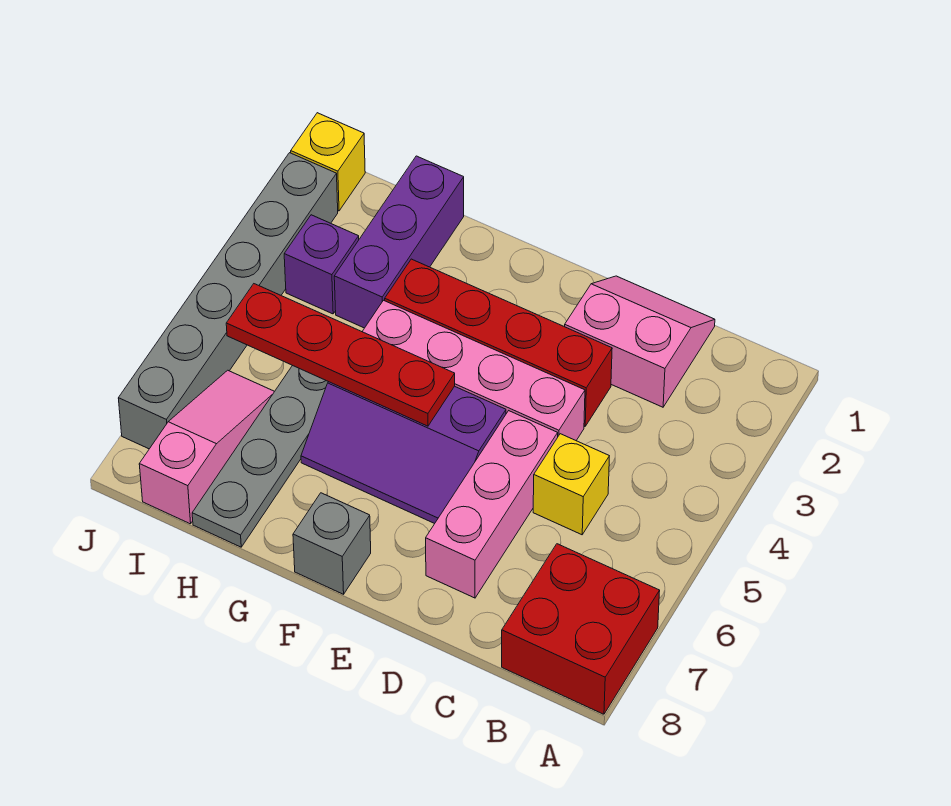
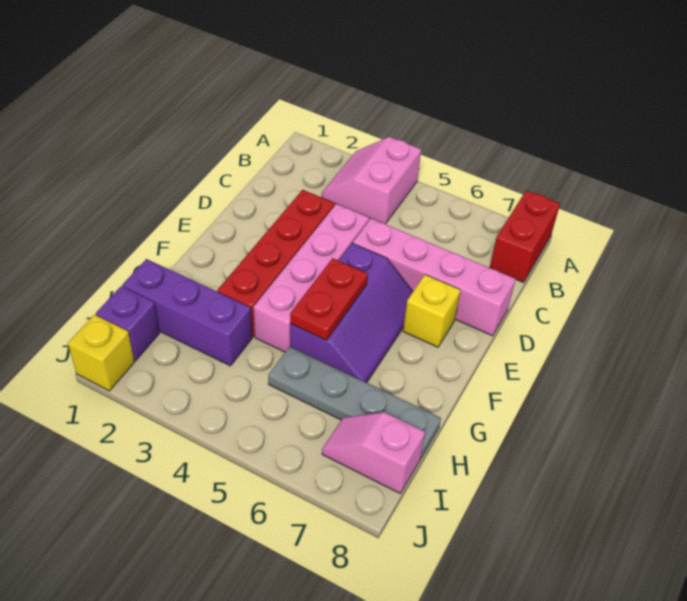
red brick A7:B8 level 1 -> red brick A8:B8 level 1
pink slope C1:D2 level 1 top 2 -> pink slope A3:B4 level 1 top 4
yellow brick C5 level 1 -> yellow brick E7 level 1
pink brick D5:D7 level 1 -> pink brick D5:D8 level 1
red plate F5:I5 level 2 -> red plate F5:G5 level 2
grey brick F8 level 1 -> none
purple brick I3 level 1 -> purple brick I1 level 1
pink slope I6:I8 level 1 top 8 -> pink slope I7:I8 level 1 top 8
grey brick J2:J7 level 1 -> none

